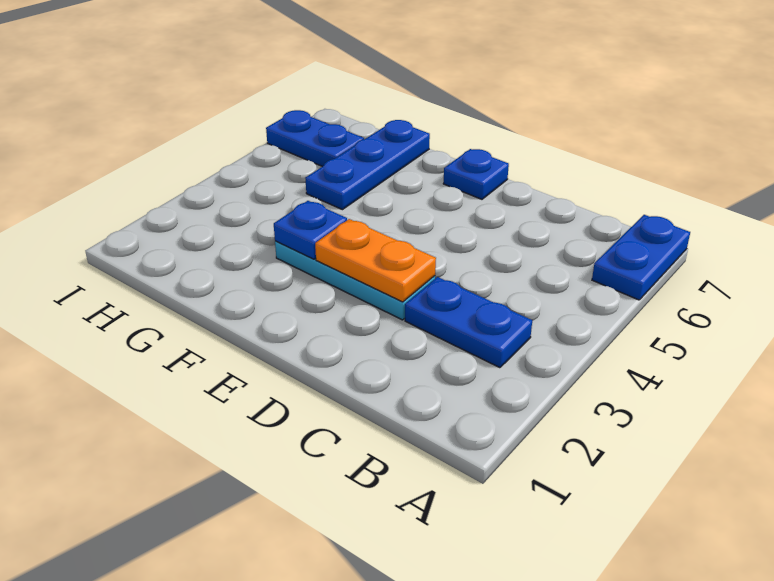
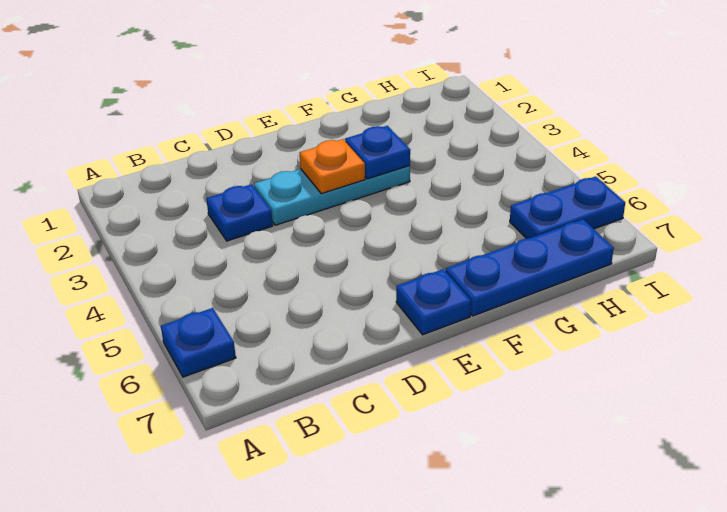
blue plate A6:A7 level 1 -> blue plate A6 level 1
blue plate B3:C3 level 1 -> blue plate C3 level 1
orange plate D3:E3 level 2 -> orange plate E3 level 2
blue plate G5:G7 level 1 -> blue plate F7:H7 level 1

